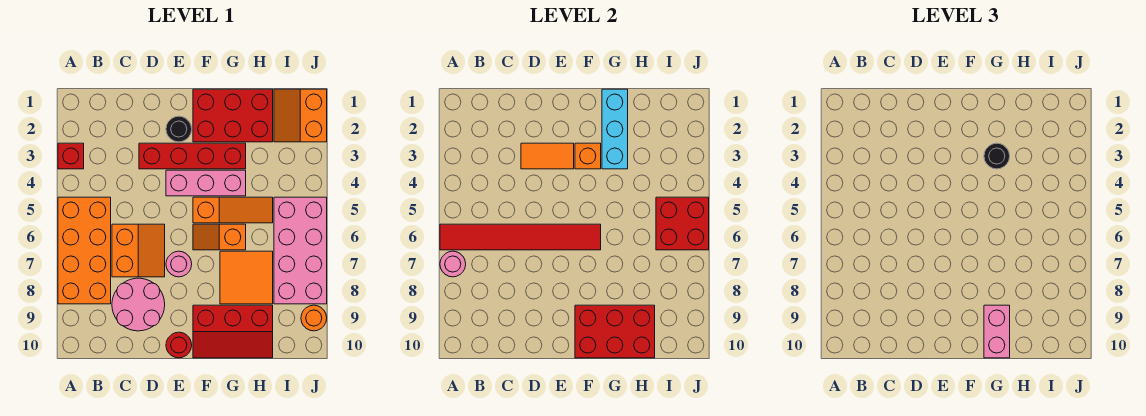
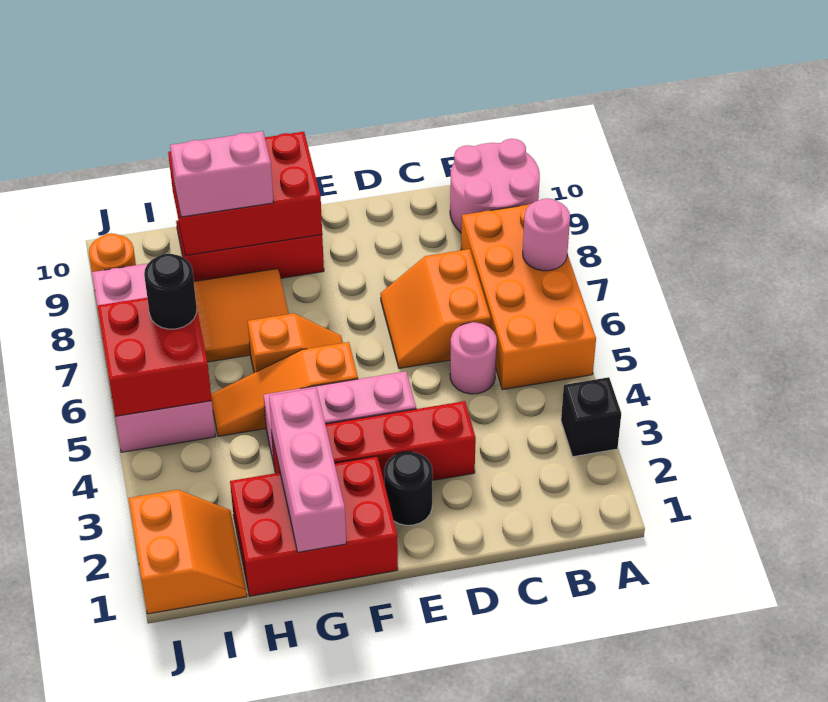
red brick A3 level 1 -> black brick A3 level 1
red tile A6:F6 level 2 -> none
pink round brick C8:D9 level 1 -> pink round brick A9:B10 level 1
orange tile D3:E3 level 2 -> none
pink round brick E7 level 1 -> pink round brick C5 level 1
red round brick E10 level 1 -> none
orange brick F3 level 2 -> none
cyan brick G1:G3 level 2 -> pink brick G1:G3 level 2
black round brick G3 level 3 -> black round brick I6 level 3
pink brick G9:G10 level 3 -> pink brick G9:H9 level 3

